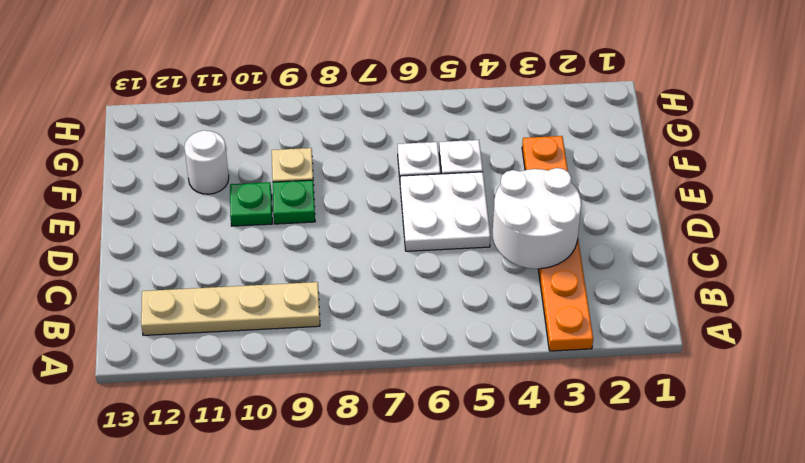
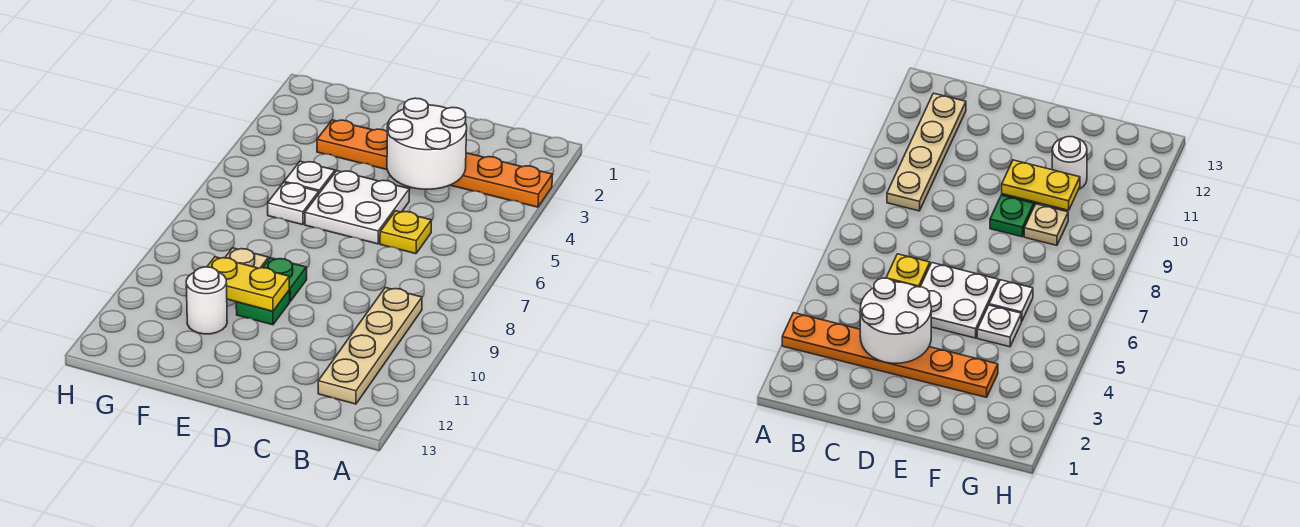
none -> yellow plate C6 level 1
none -> yellow plate E10:F10 level 2

